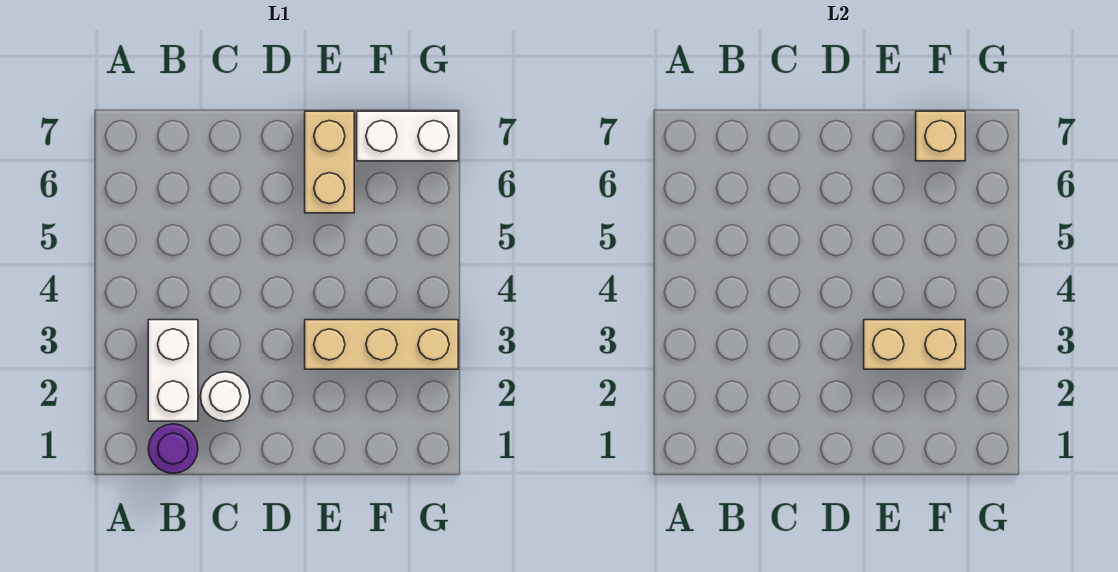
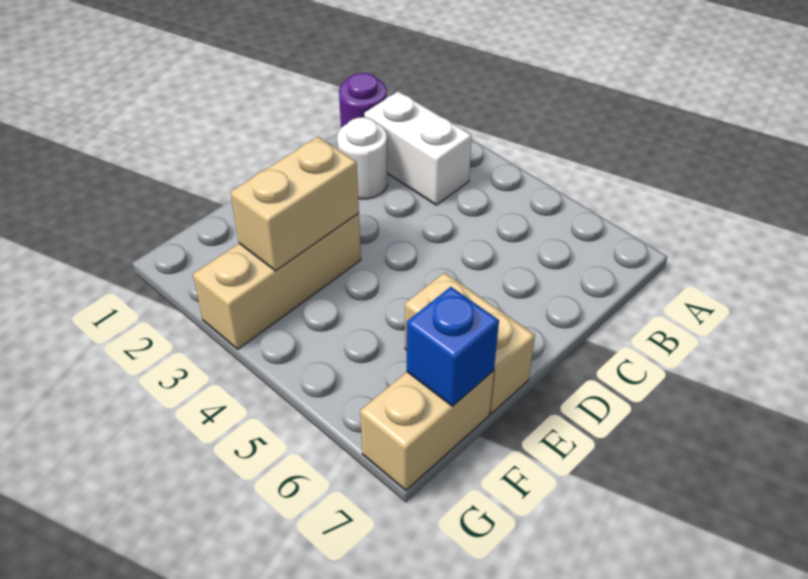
white brick F7:G7 level 1 -> tan brick F7:G7 level 1
tan brick F7 level 2 -> blue brick F7 level 2

